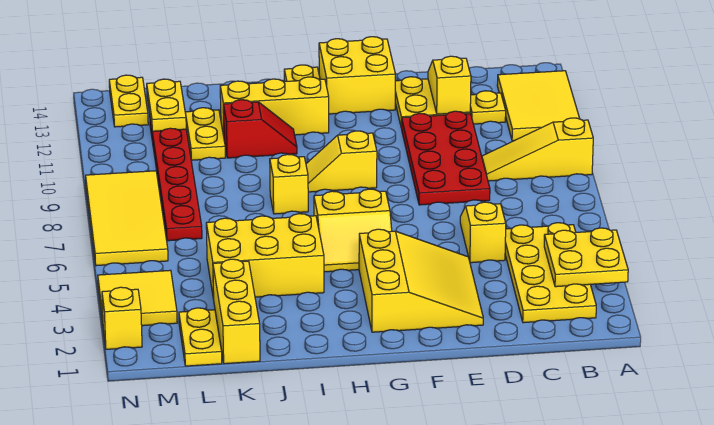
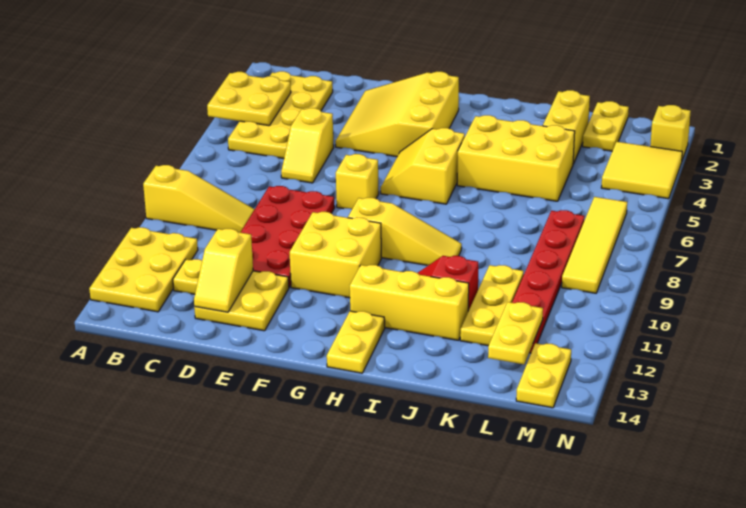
yellow tile A11:B13 level 1 -> yellow plate A11:B13 level 1
yellow brick F13:G14 level 1 -> yellow brick F10:G11 level 1
yellow slope G5:H6 level 1 top 6 -> yellow slope G5:H6 level 1 top H
yellow slope G9:H9 level 1 top G -> yellow slope G9:I9 level 1 top G
yellow brick I8 level 1 -> yellow brick F7 level 1
yellow brick K1:K3 level 1 -> yellow brick K2:K3 level 1
yellow plate K11:K12 level 1 -> yellow plate K10:K12 level 1
yellow tile M6:N9 level 1 -> yellow tile M6:M9 level 1

